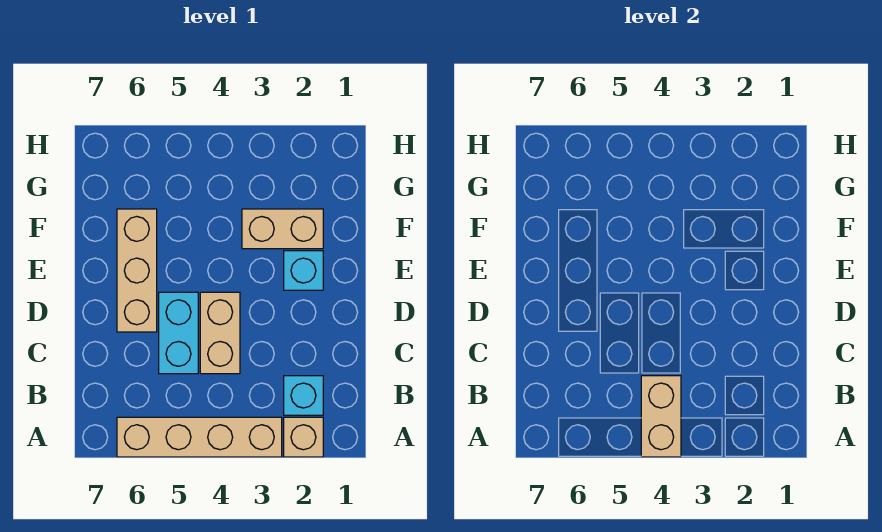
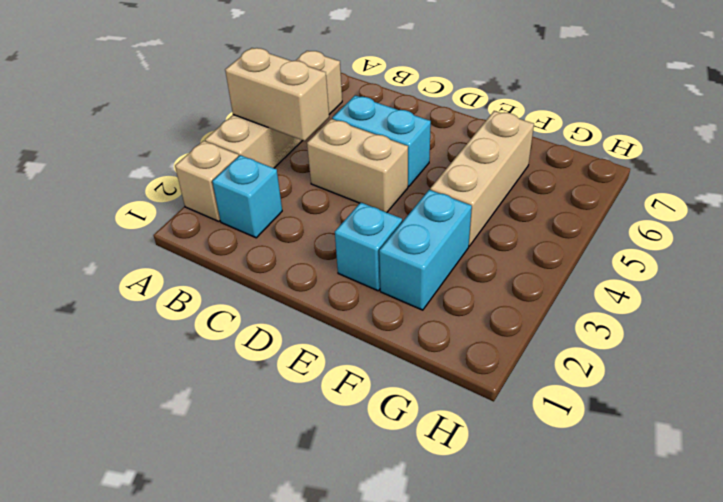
tan brick D6:F6 level 1 -> tan brick F4:F6 level 1
tan brick F2:F3 level 1 -> cyan brick F2:F3 level 1

